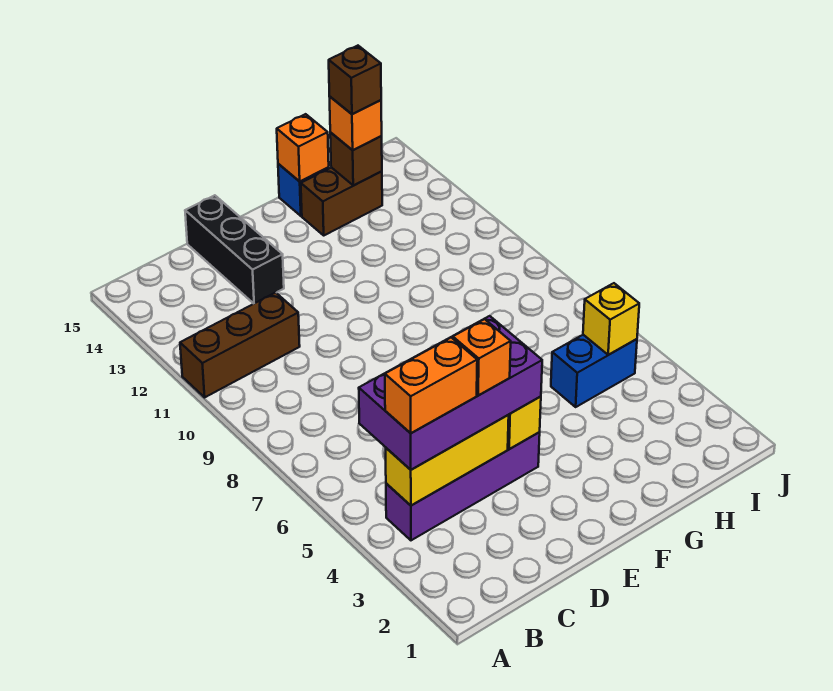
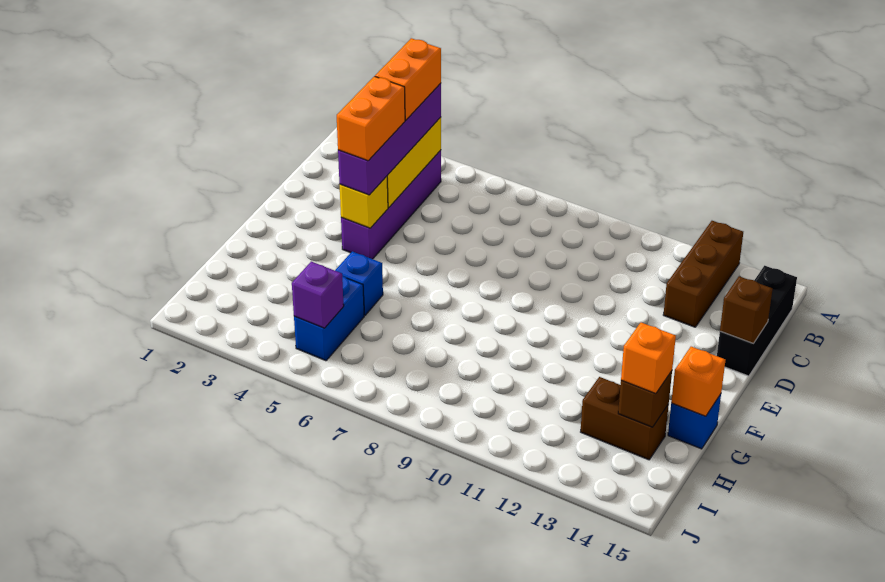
brown brick A11:C11 level 1 -> brown brick A13:C13 level 1
purple brick B4:E5 level 3 -> purple brick B4:E4 level 3
orange brick D4 level 4 -> orange brick D4:E4 level 4
black brick D13:D15 level 1 -> black brick B15:D15 level 1
none -> blue brick G5 level 1
brown brick G14:H14 level 1 -> brown brick H13:H14 level 1
brown brick H14 level 4 -> brown brick D15 level 2
yellow brick I5 level 2 -> purple brick I5 level 2

